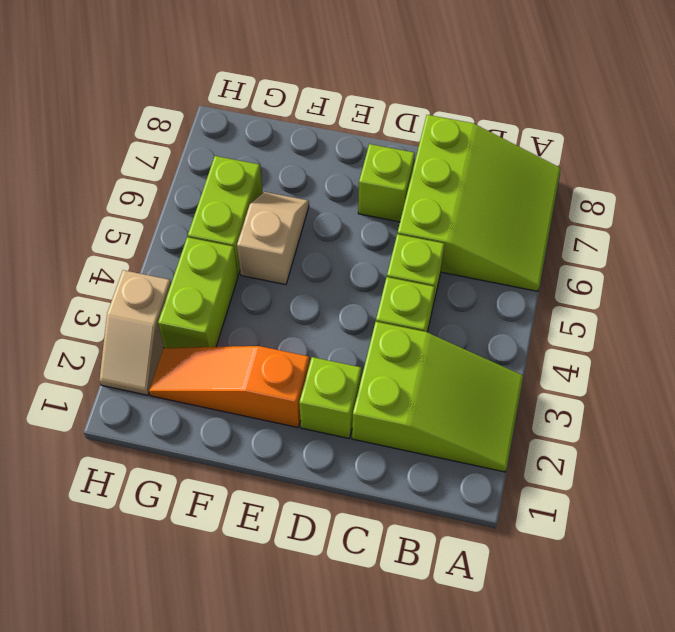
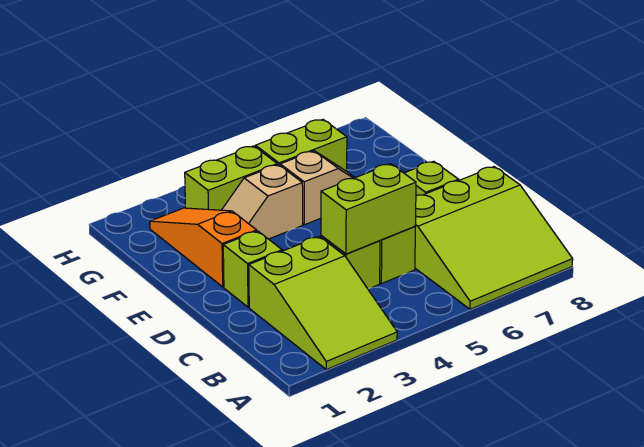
none -> lime brick C4:C5 level 2
tan slope H2:H3 level 1 top 3 -> tan slope F3:F4 level 1 top 4

